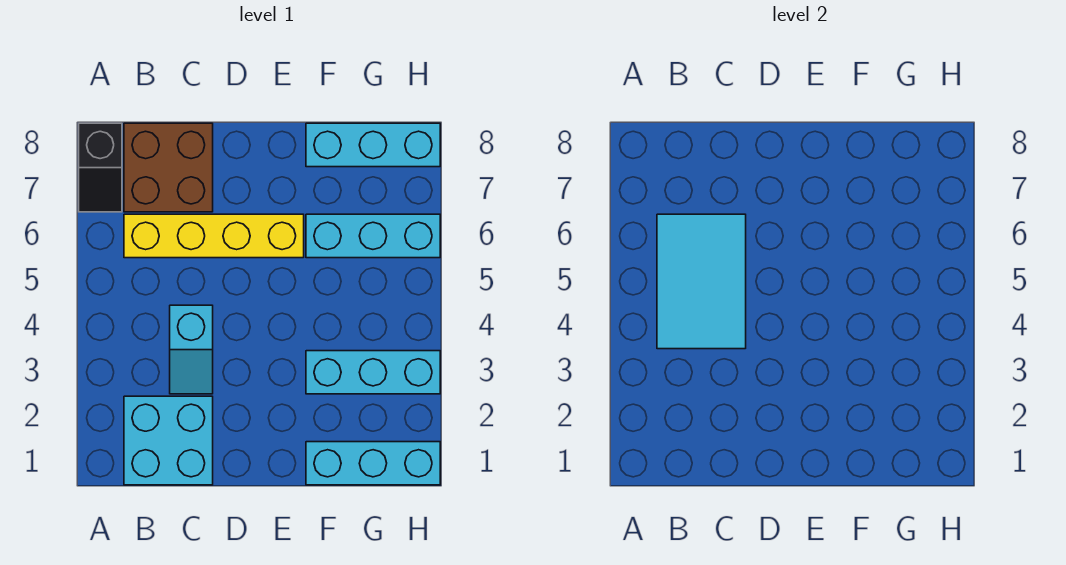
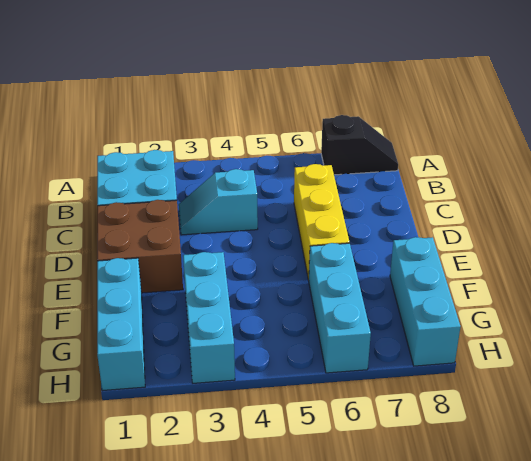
black slope A7:A8 level 1 top 8 -> black slope A7:A8 level 1 top 7
cyan tile B4:C6 level 2 -> none
yellow brick B6:E6 level 1 -> yellow brick C6:E6 level 1
brown brick B7:C8 level 1 -> brown brick D1:E2 level 1

